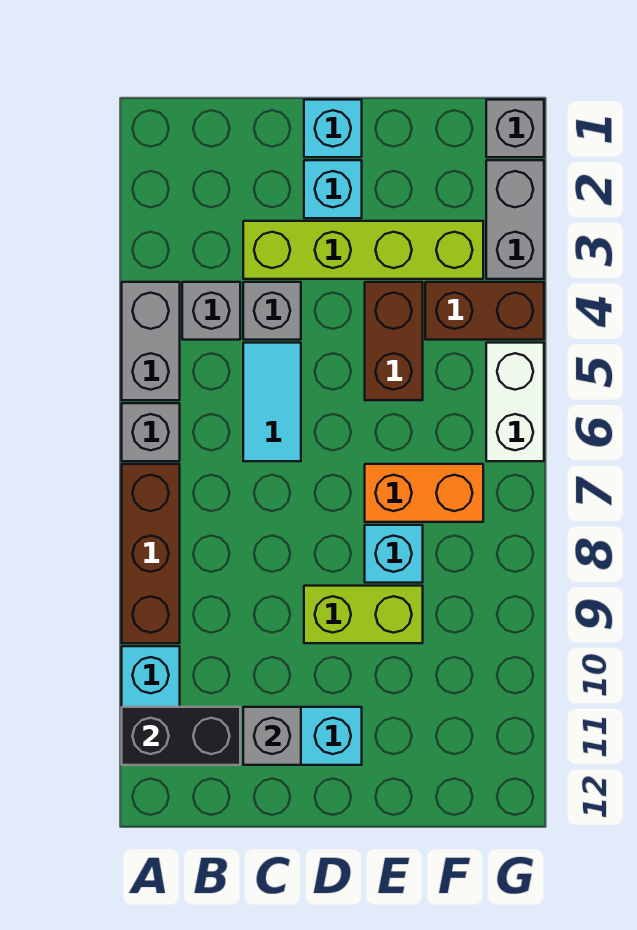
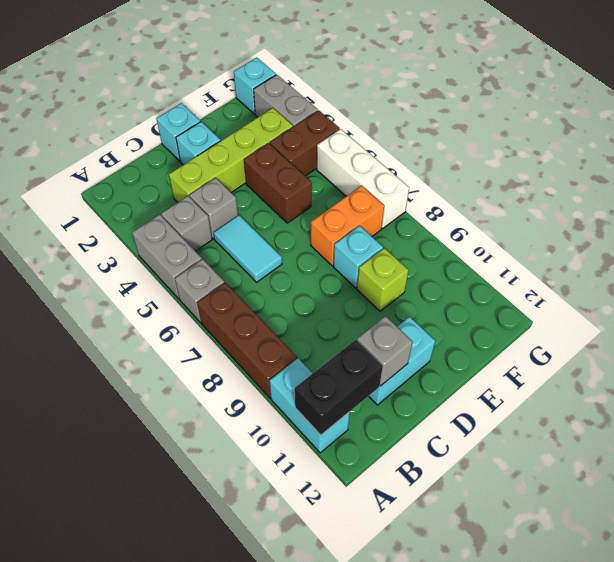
lime brick D9:E9 level 1 -> lime brick E9 level 1
grey brick G1 level 1 -> cyan brick G1 level 1
white brick G5:G6 level 1 -> white brick G5:G7 level 1

